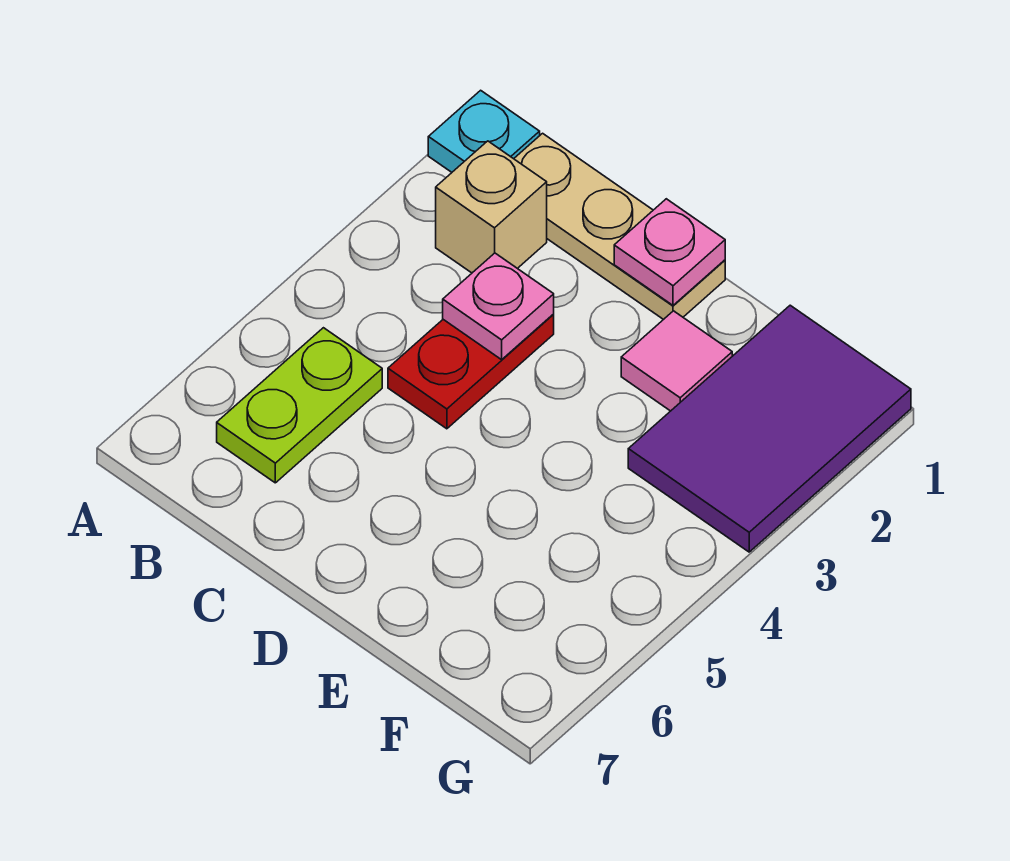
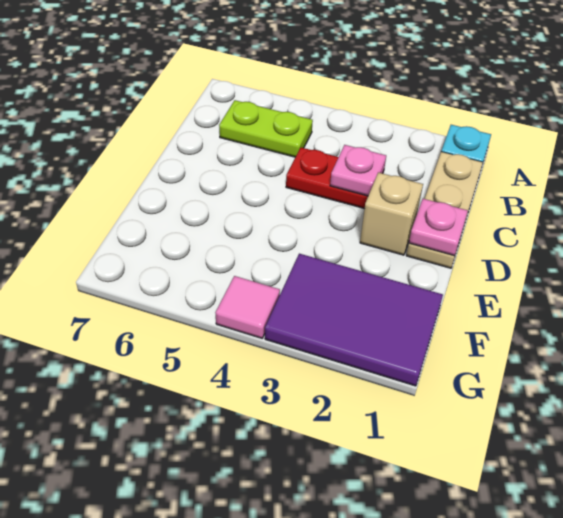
tan brick B2 level 1 -> tan brick D2 level 1
pink tile E2 level 1 -> pink tile G4 level 1

